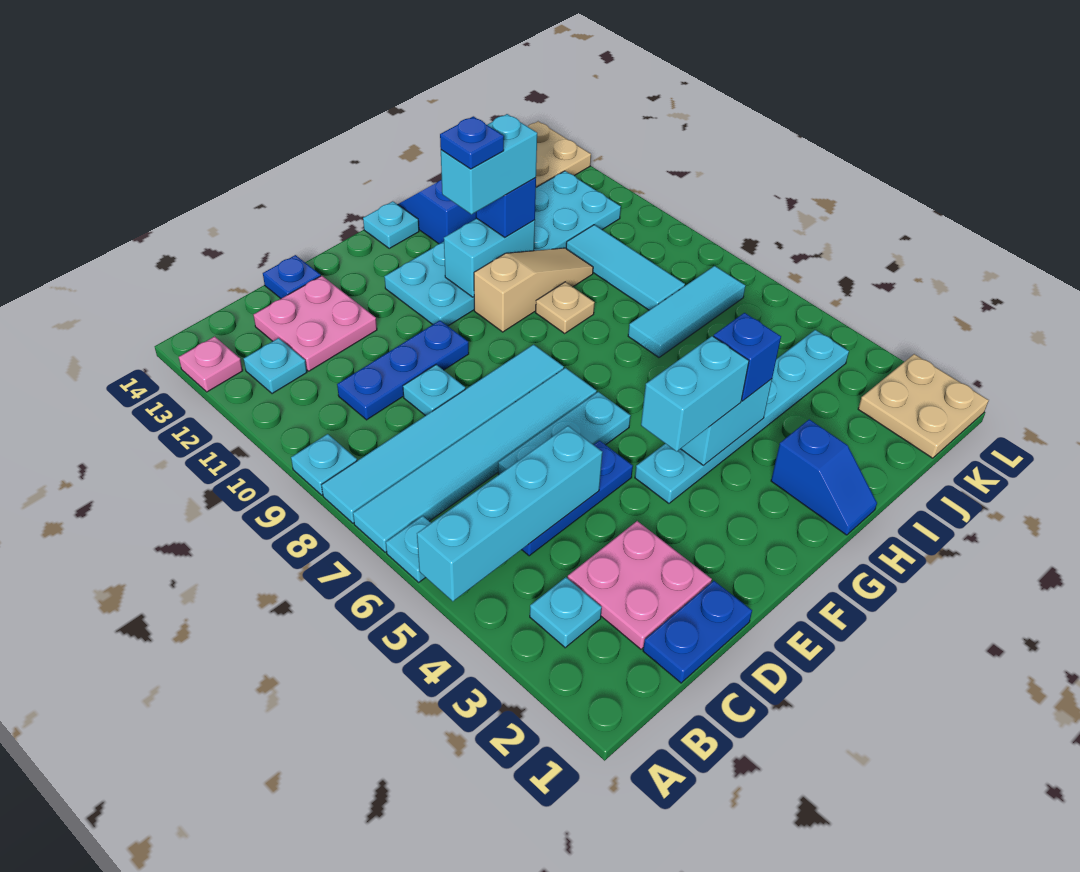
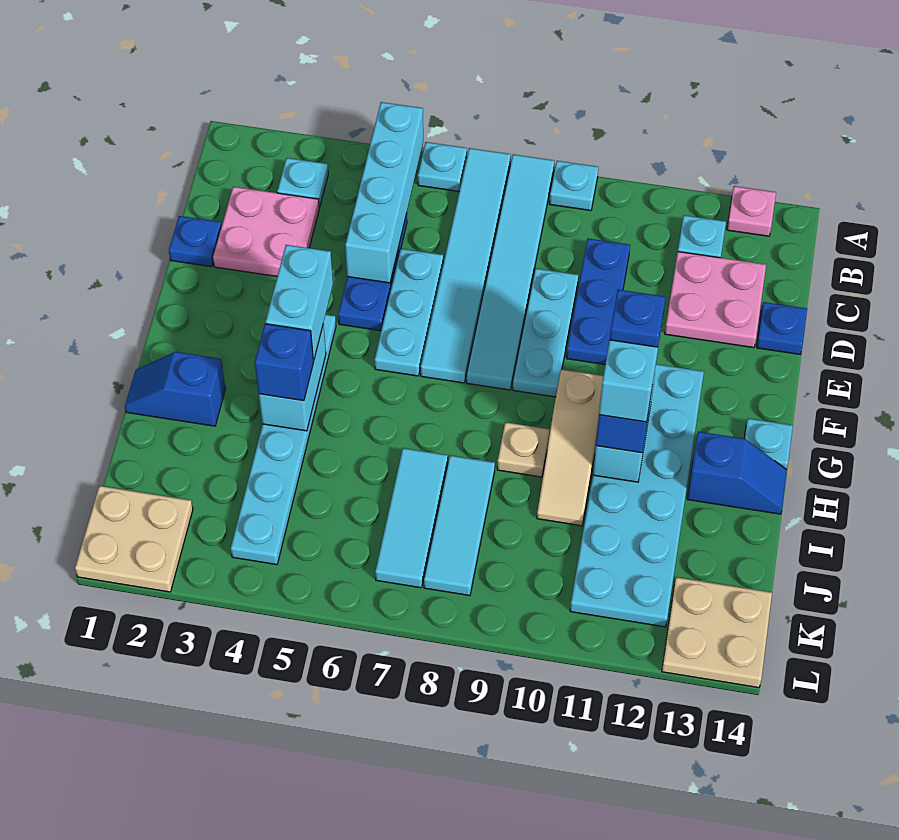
blue plate C1:D1 level 1 -> blue plate D1 level 1
cyan plate D9 level 1 -> cyan plate D9:F9 level 1
cyan tile J8:J10 level 1 -> cyan tile I8:K8 level 1

